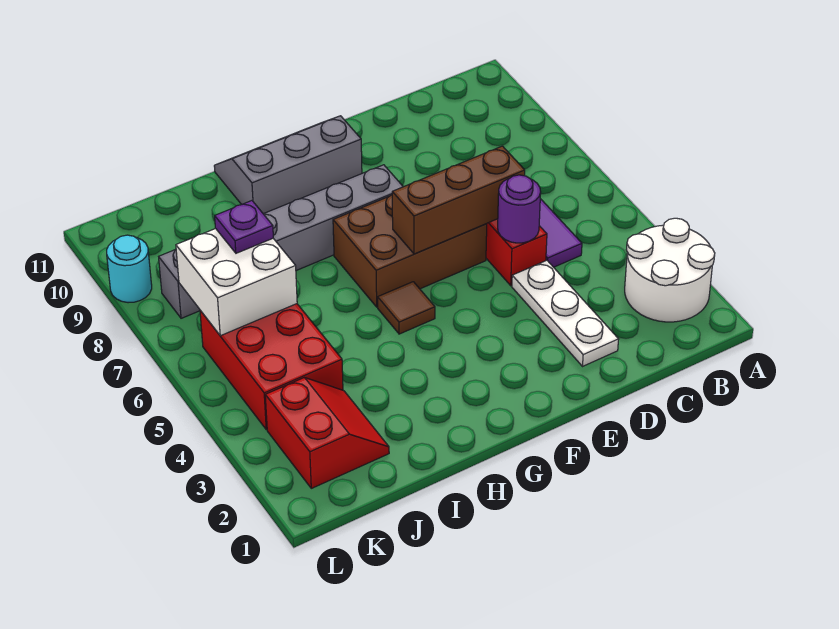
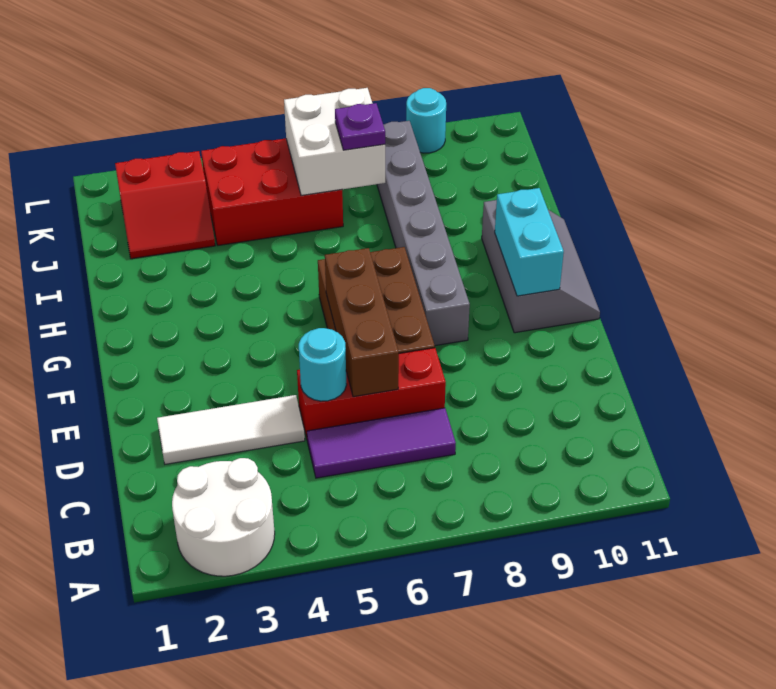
white plate D2:D4 level 1 -> white tile D2:D4 level 1
purple round brick D5 level 2 -> cyan round brick D5 level 2
none -> cyan brick F10:G10 level 2
brown tile G5 level 1 -> none

